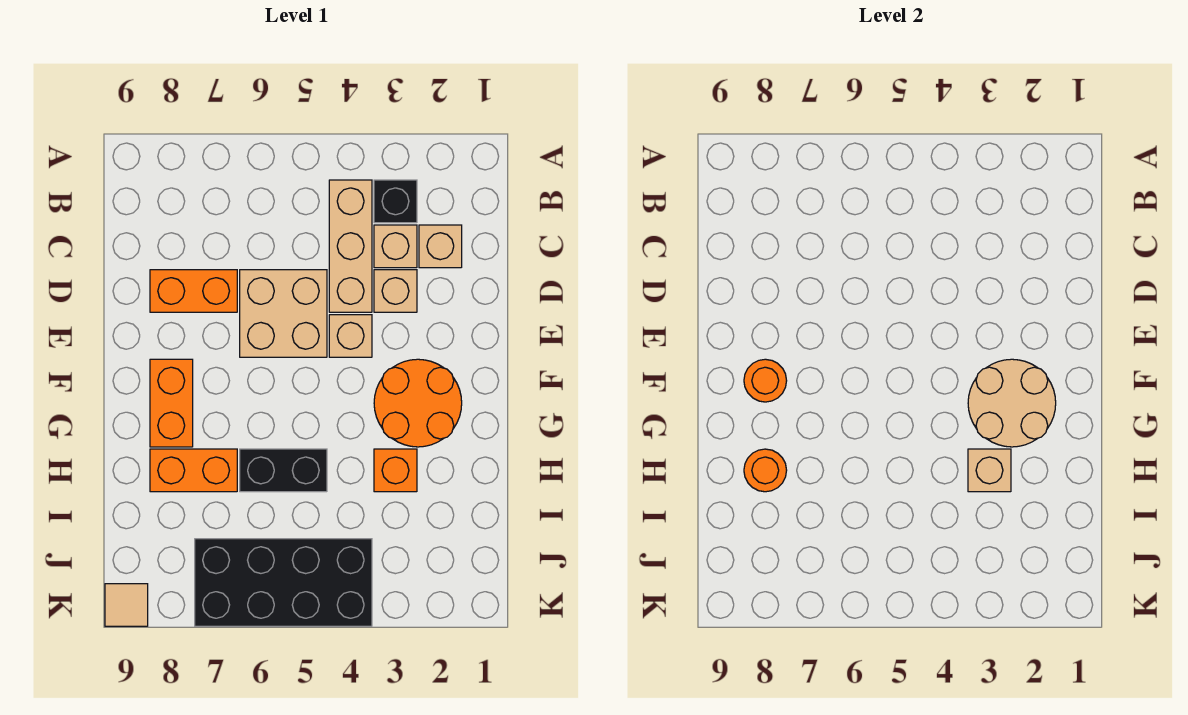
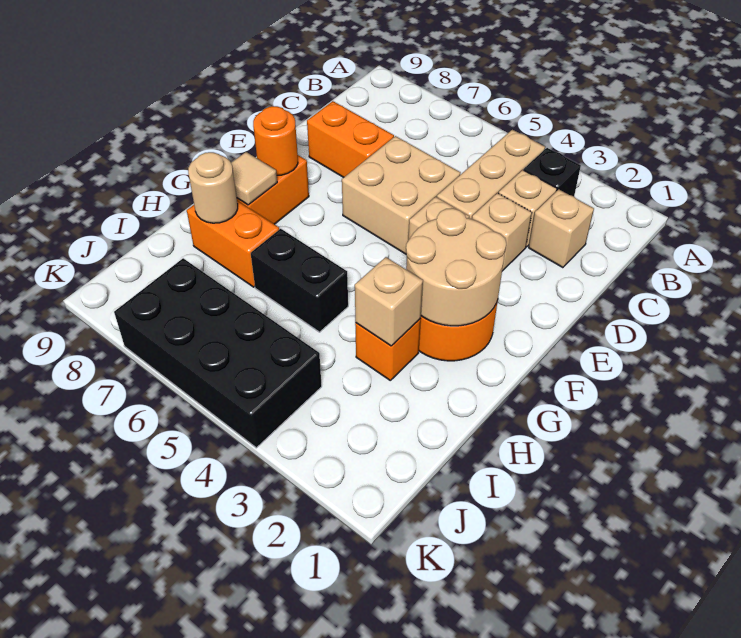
orange round brick H8 level 2 -> tan round brick H8 level 2
tan tile K9 level 1 -> tan tile G8 level 2

